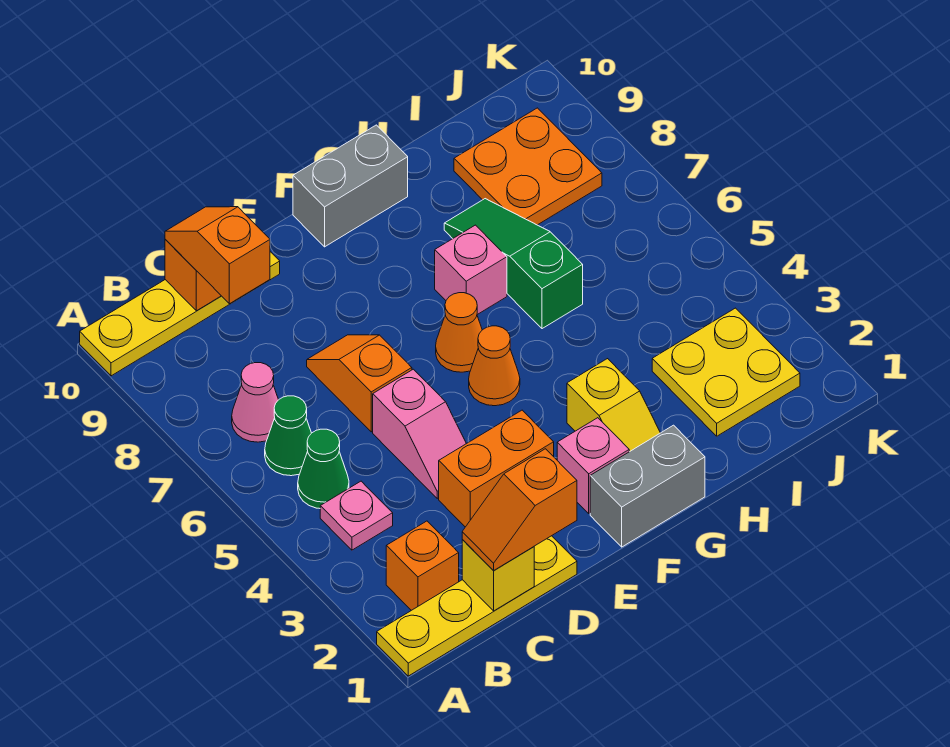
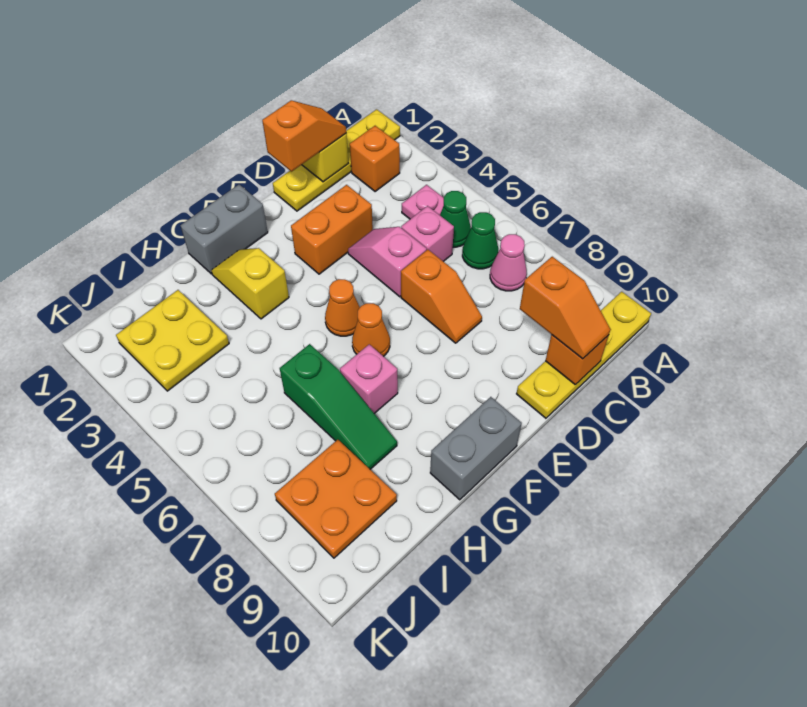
pink brick F2 level 1 -> pink brick C5 level 1

